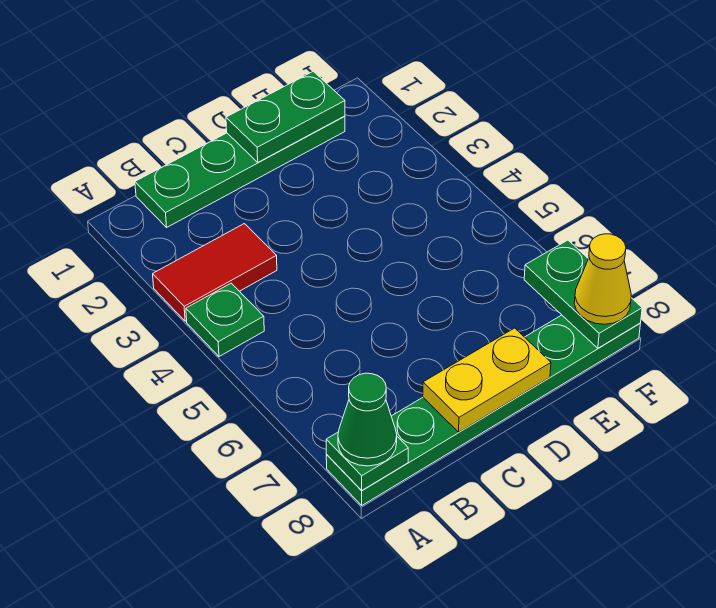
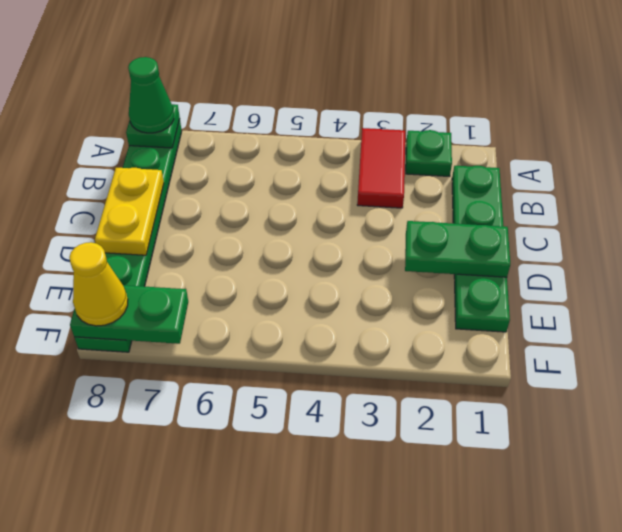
green plate A4 level 1 -> green plate A2 level 1
green plate D1:E1 level 2 -> green plate D1:D2 level 2

